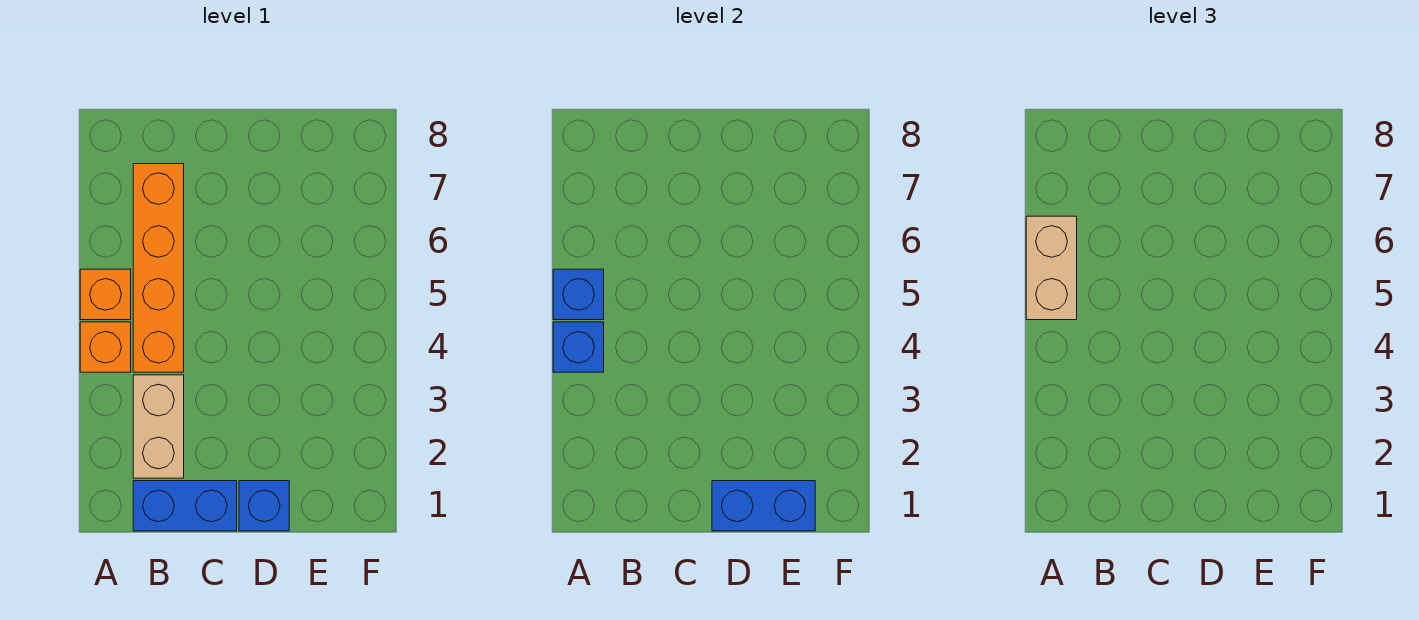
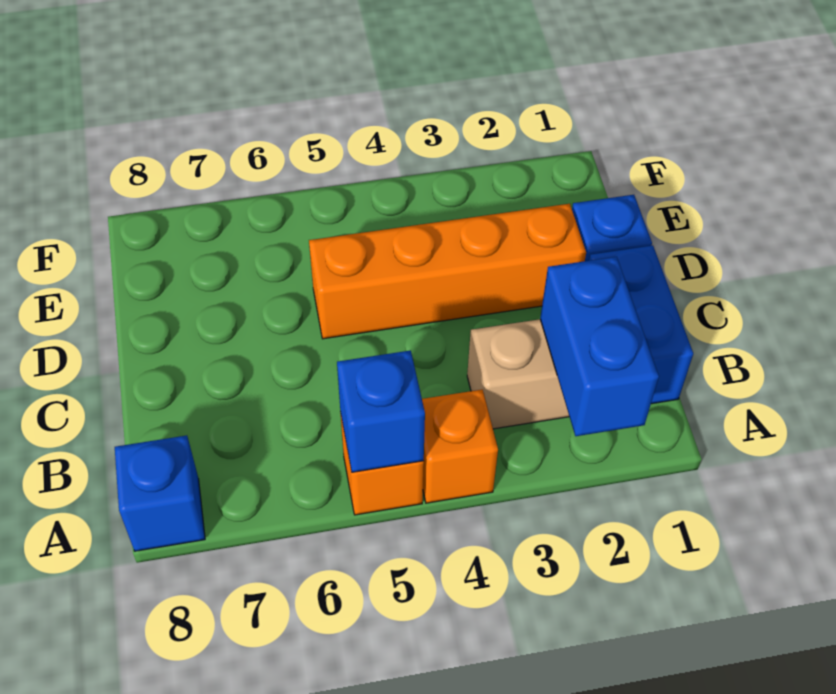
blue brick A4 level 2 -> blue brick A8 level 1
tan brick A5:A6 level 3 -> none
orange brick B4:B7 level 1 -> orange brick D2:D5 level 1
blue brick D1:E1 level 2 -> blue brick A2:B2 level 2

